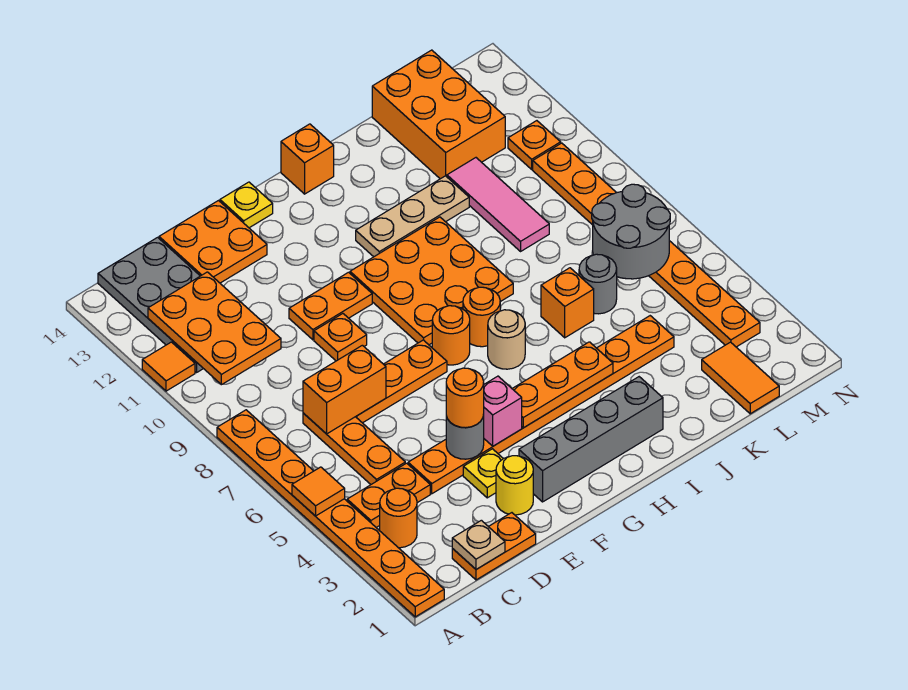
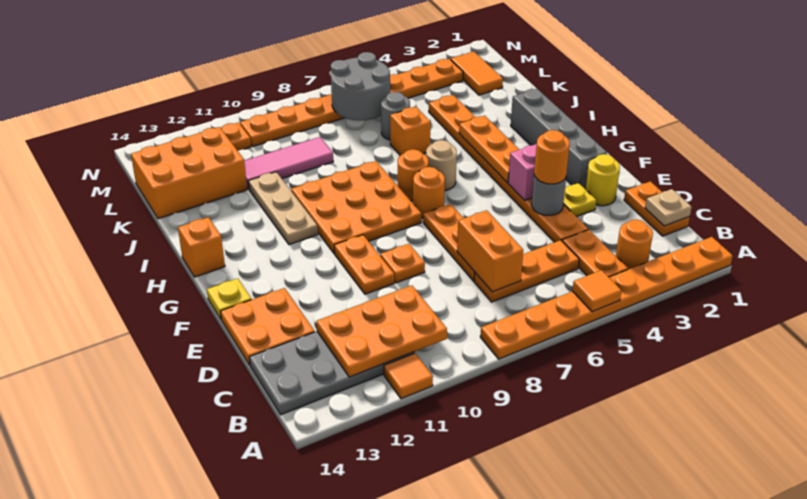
orange tile L1:L2 level 1 -> orange tile L2:M2 level 1

